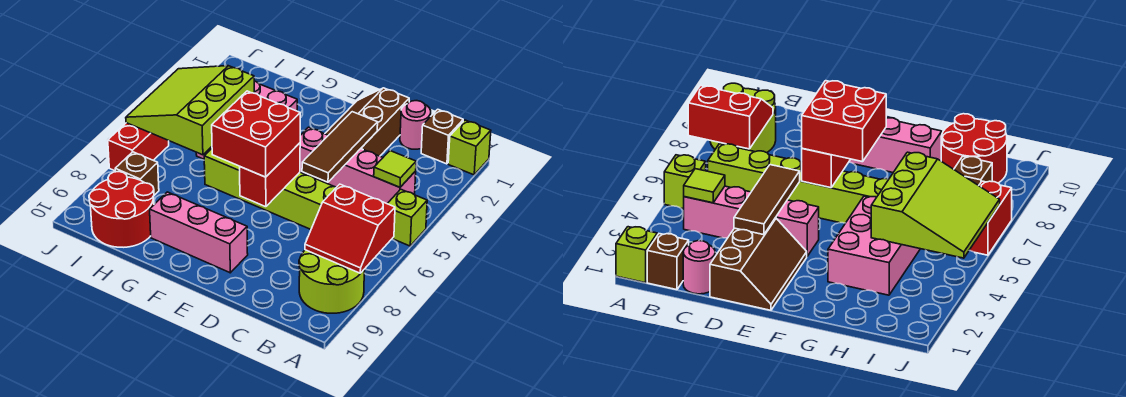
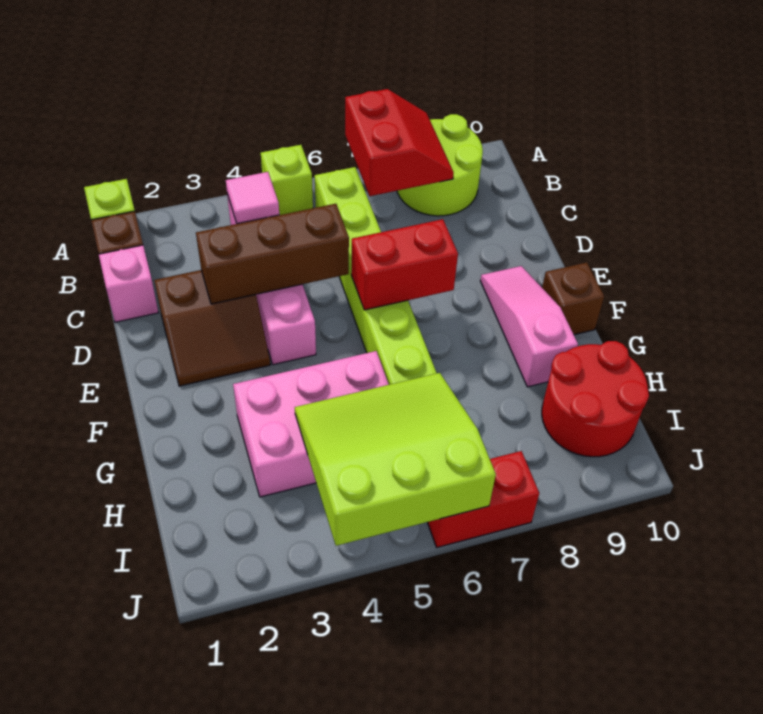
lime tile B4 level 2 -> pink tile B4 level 2
pink round brick C1 level 1 -> pink brick C1 level 1
brown slope D1:E3 level 1 top D -> brown slope D2:E3 level 1 top D
brown tile D3:D5 level 2 -> brown brick D3:D5 level 2
red brick E6:F7 level 3 -> none
pink brick E9:G9 level 1 -> pink slope E9:G9 level 1 top G
lime slope H4:J6 level 2 top H -> lime slope H4:J6 level 2 top J
brown brick I8 level 1 -> brown brick F10 level 1

